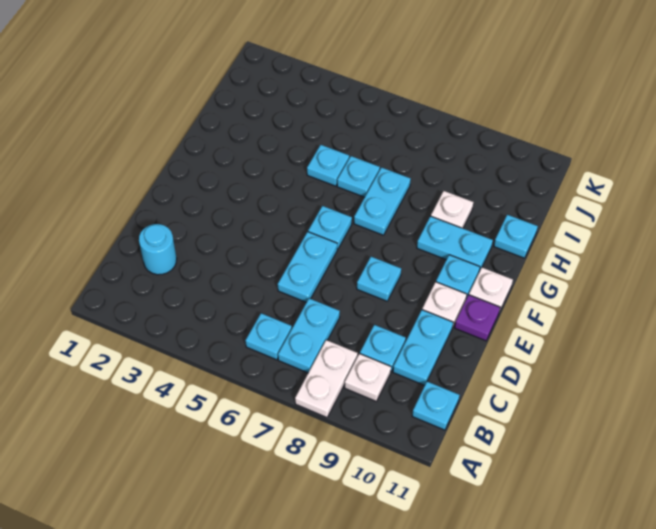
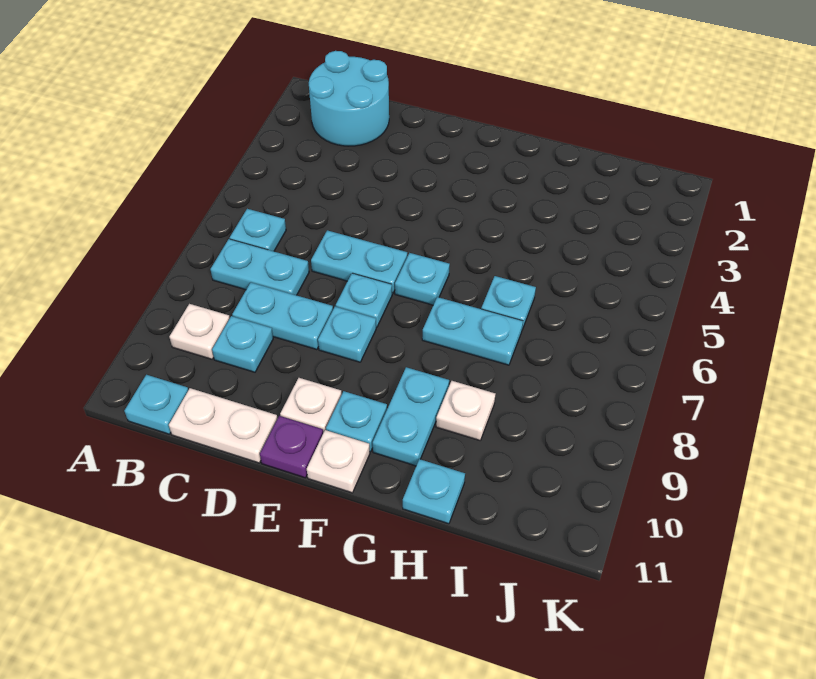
white plate A8:B8 level 1 -> white plate C11:D11 level 1
cyan round brick C2 level 1 -> cyan round brick B1:C2 level 1
cyan plate C10:D10 level 1 -> cyan plate C8:D8 level 1
cyan plate H5 level 1 -> cyan plate E7 level 1

